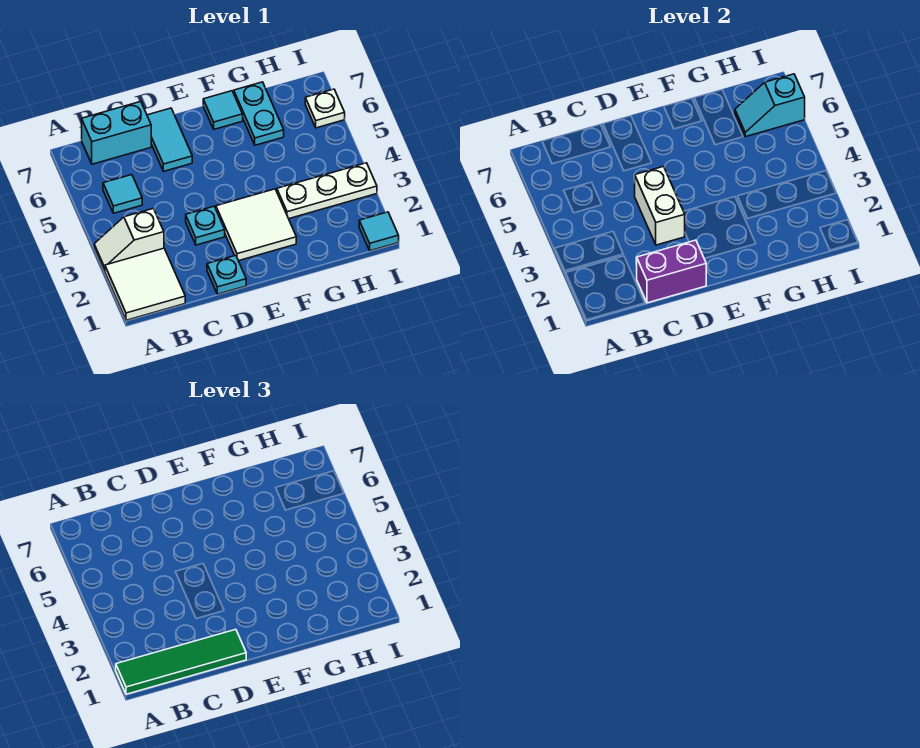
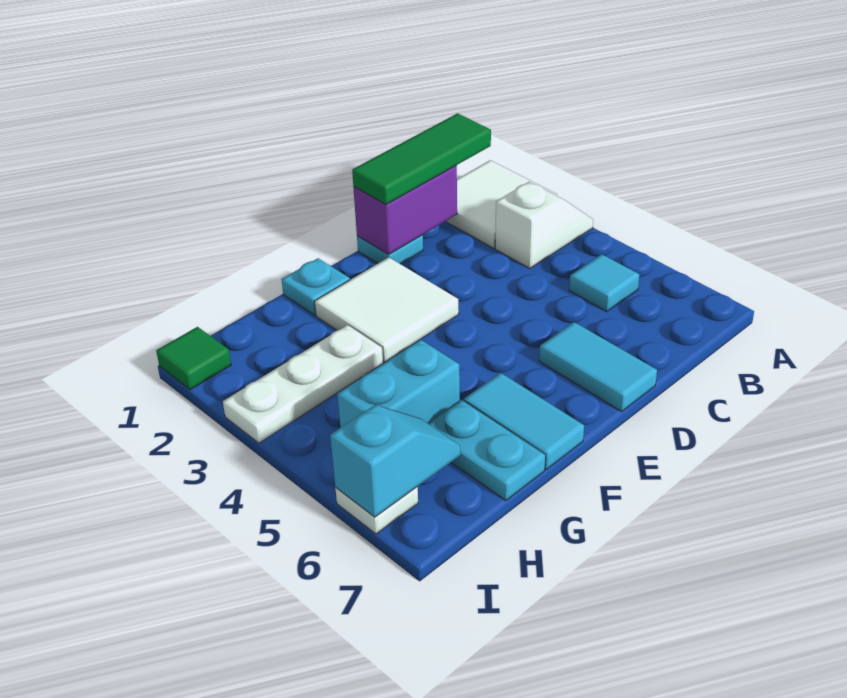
green tile A1:D1 level 3 -> green tile B1:D1 level 3
cyan brick B7:C7 level 1 -> cyan brick G5:H5 level 1
cyan plate D3 level 1 -> cyan plate F1 level 1
white brick D3:D4 level 2 -> none
cyan tile F7 level 1 -> cyan tile F6:F7 level 1
cyan tile I1 level 1 -> green tile I1 level 1

